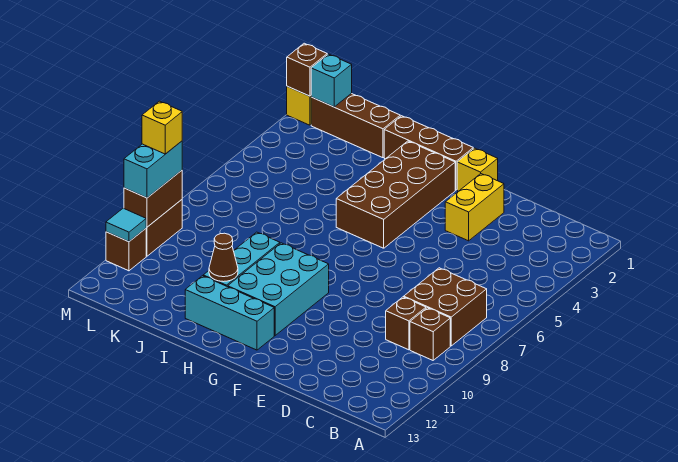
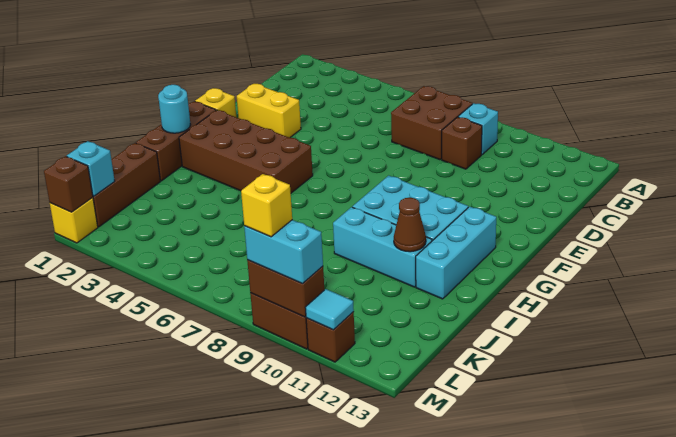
brown brick B9 level 1 -> cyan brick B9 level 1
none -> cyan round brick H1 level 2

